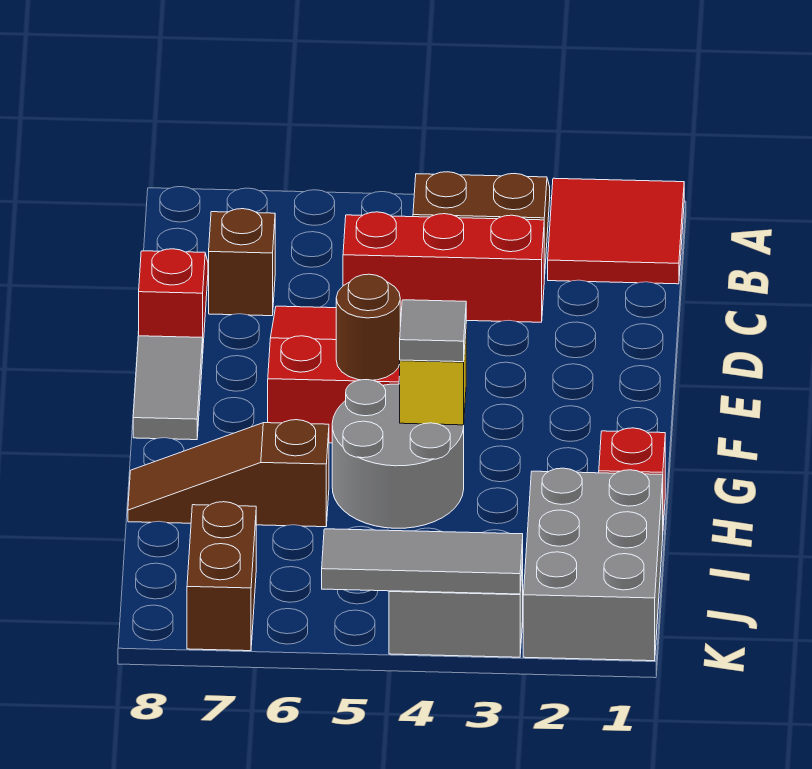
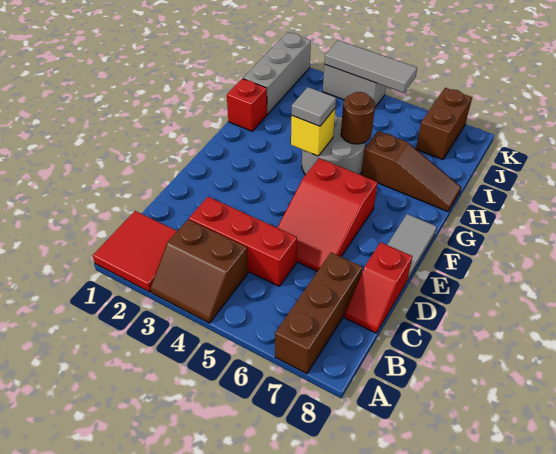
brown brick C7 level 1 -> brown brick A7:C7 level 1
brown round brick F5 level 2 -> brown round brick H5 level 2
grey brick I1:K2 level 1 -> grey brick I1:K1 level 1

